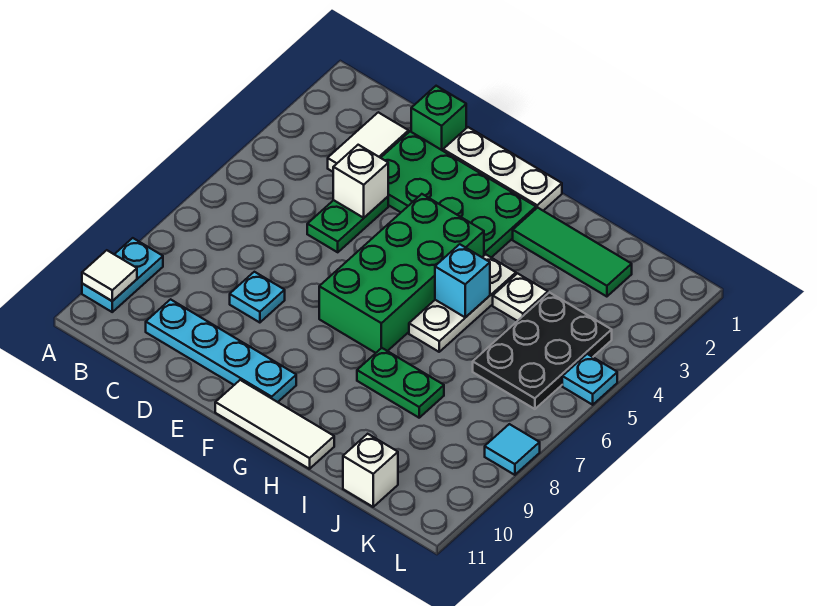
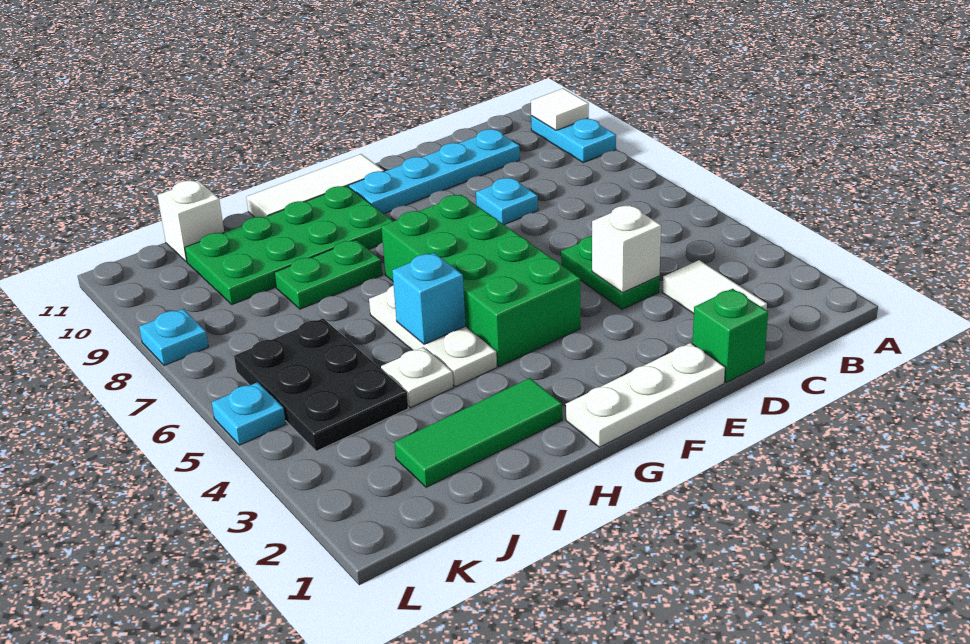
green plate D2:G3 level 1 -> green plate G9:J10 level 1
cyan tile L8 level 1 -> cyan plate L8 level 1

